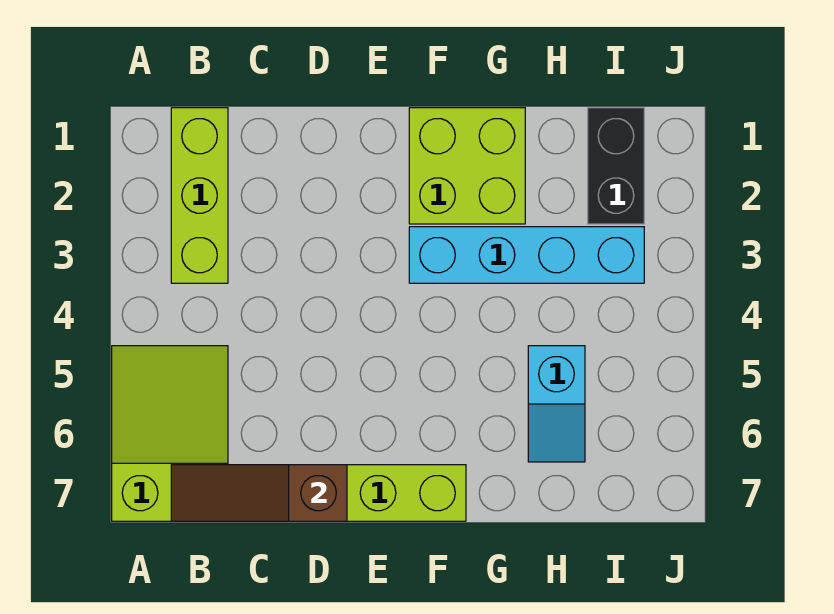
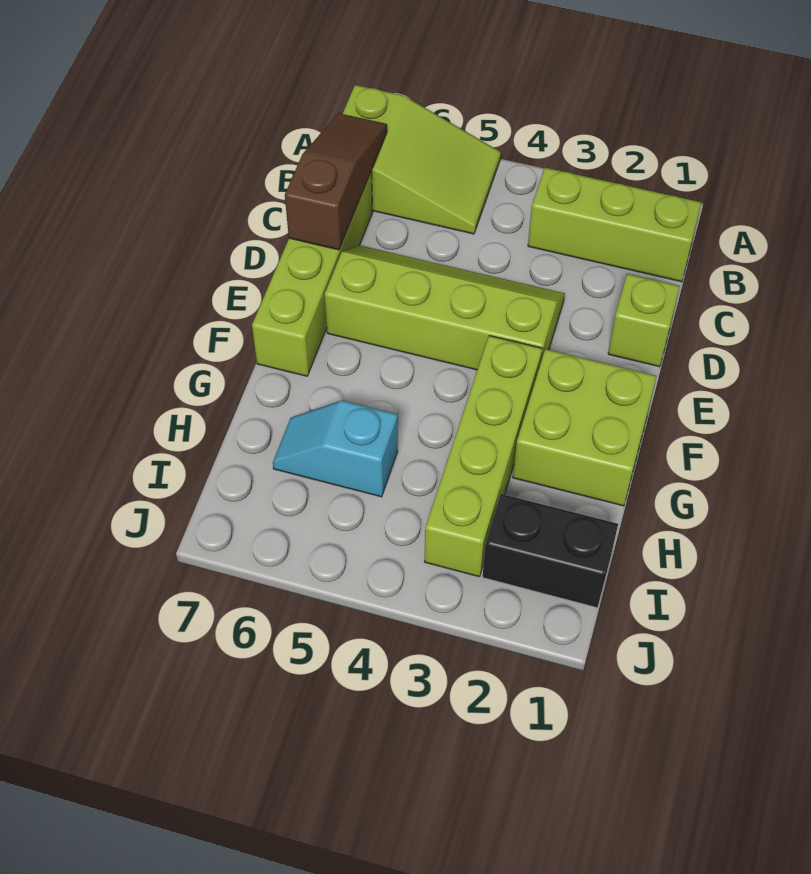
none -> lime brick D1 level 1
none -> lime slope D3:E6 level 1 top E
cyan brick F3:I3 level 1 -> lime brick F3:I3 level 1

